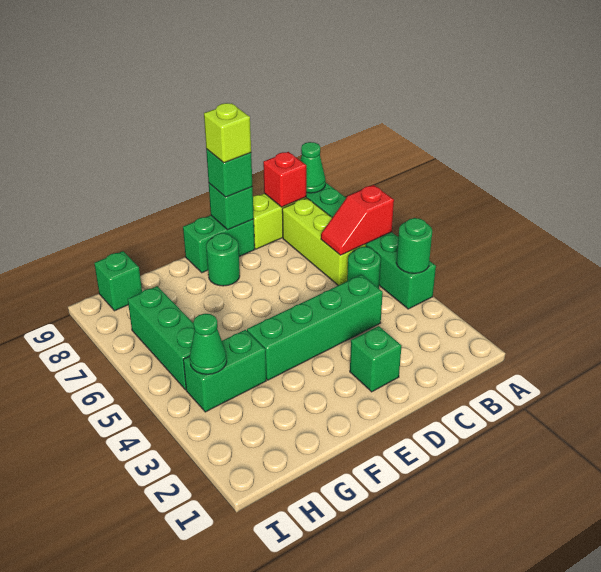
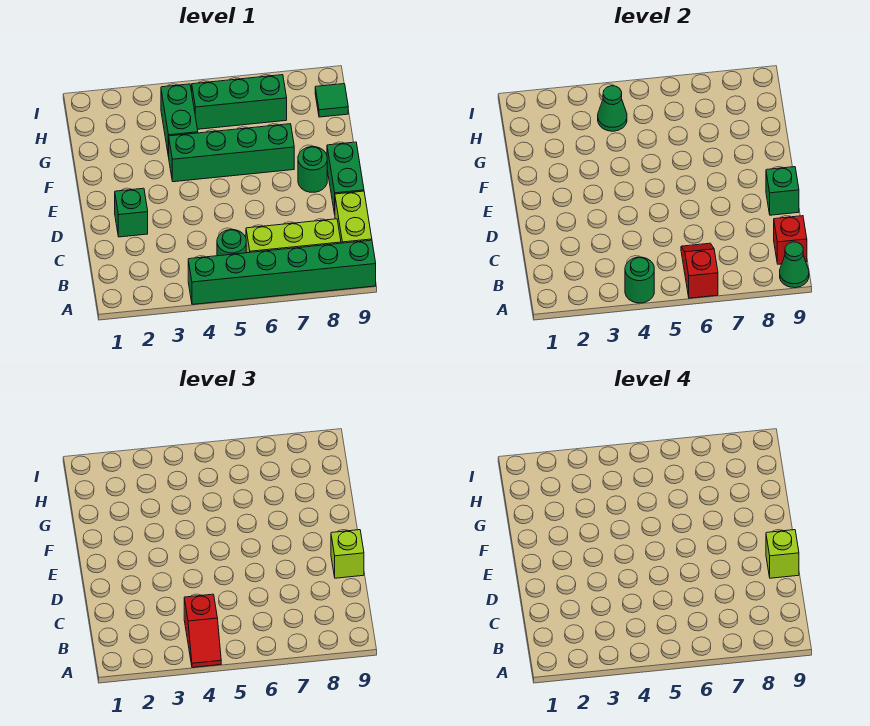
none -> red slope A4:B4 level 3 top B
green brick C4:F4 level 1 -> green brick F4:F7 level 1
green brick D9 level 3 -> lime brick D9 level 3
green brick H9 level 1 -> green tile H9 level 1

